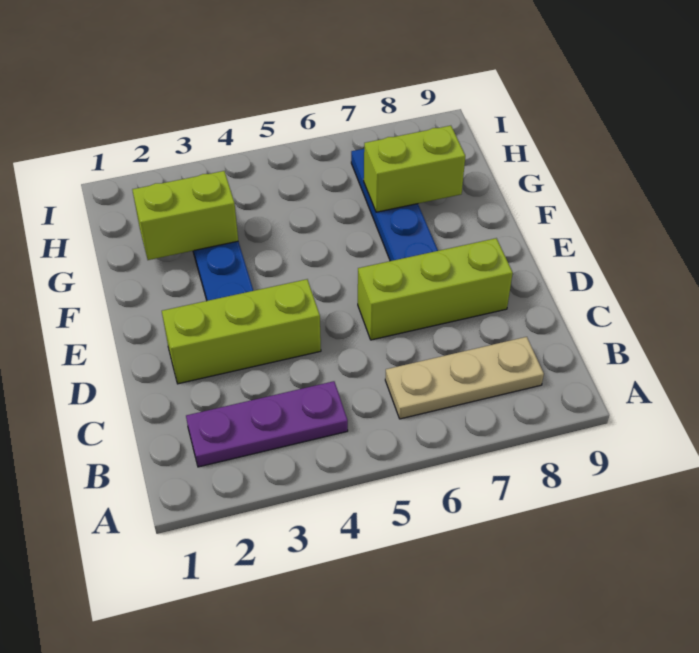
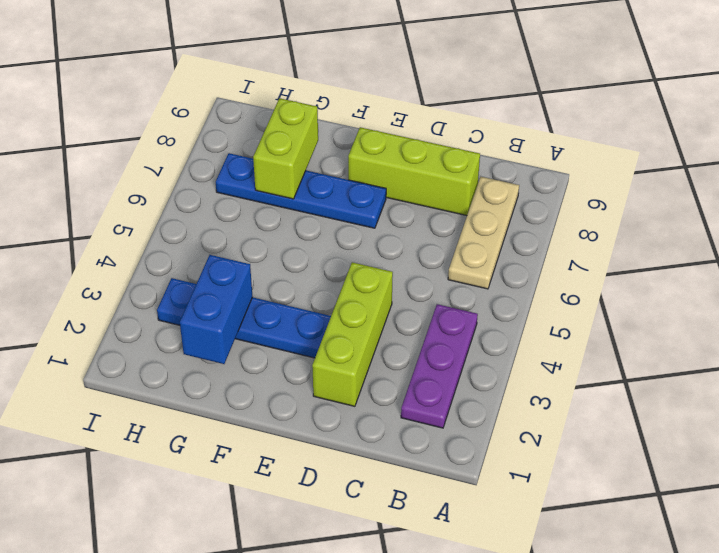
lime brick D6:D8 level 1 -> lime brick C8:E8 level 1
lime brick G2:G3 level 2 -> blue brick G2:G3 level 2

